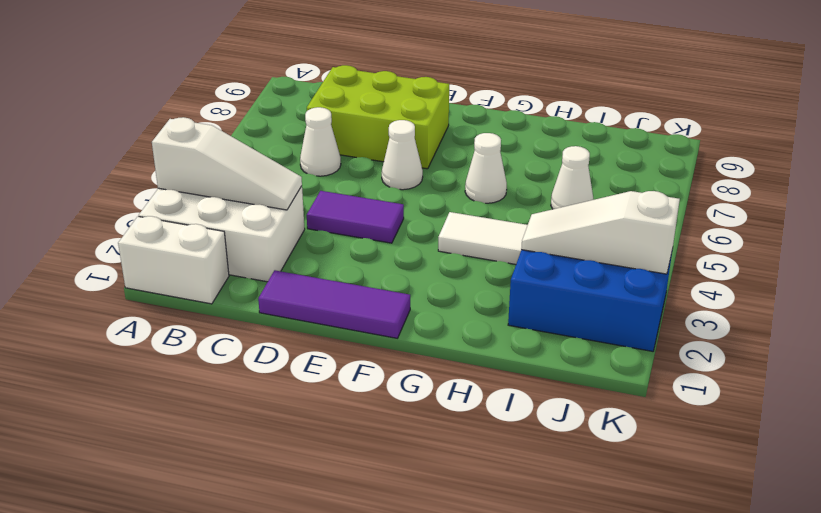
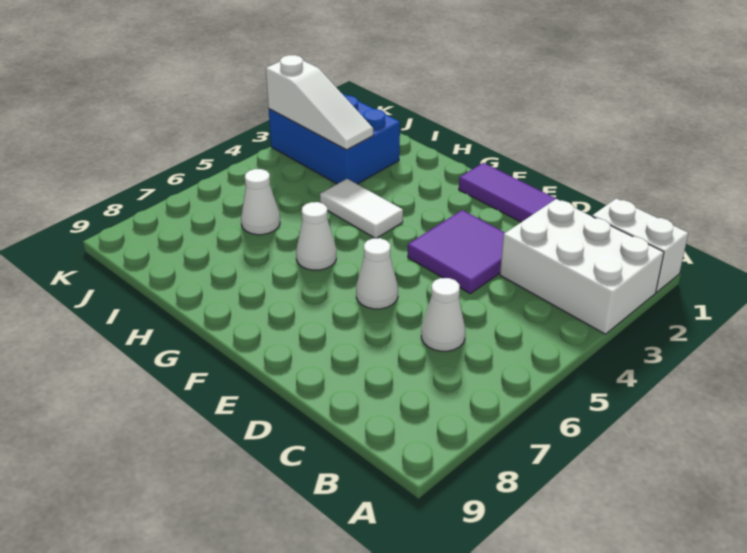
white slope A3:C3 level 2 top A -> none
lime brick C7:E8 level 1 -> none
purple tile D4:E4 level 1 -> purple tile D3:E4 level 1

